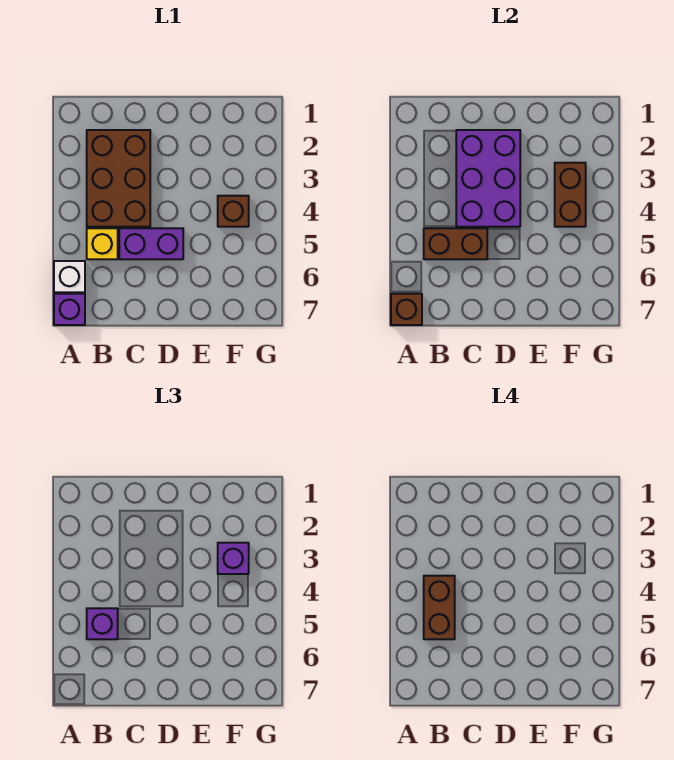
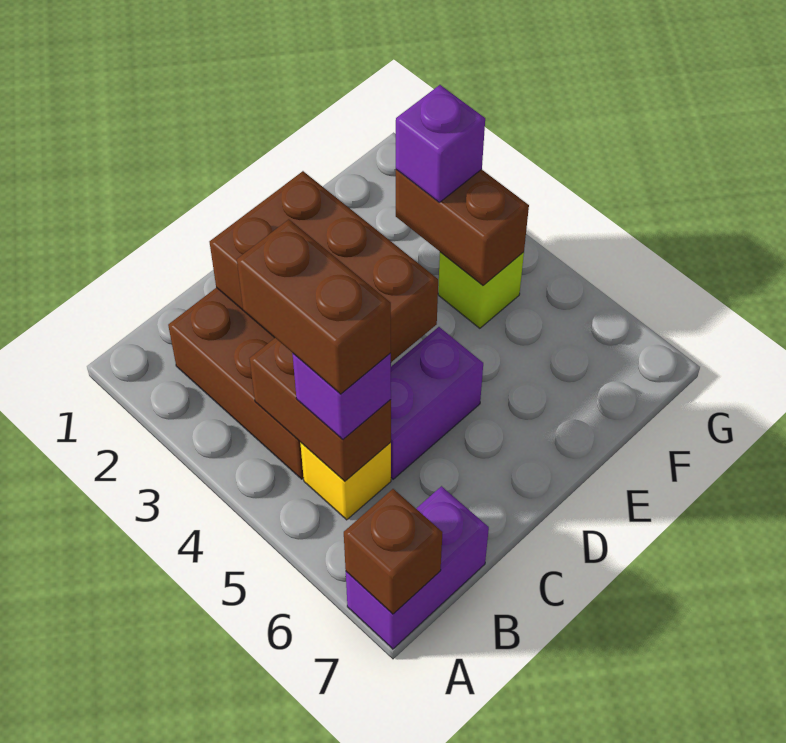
white brick A6 level 1 -> none
purple brick A7 level 1 -> purple brick A7:B7 level 1
brown brick B5:C5 level 2 -> brown brick B4:B5 level 2
purple brick C2:D4 level 2 -> brown brick C2:D4 level 2
brown brick F4 level 1 -> lime brick F4 level 1

